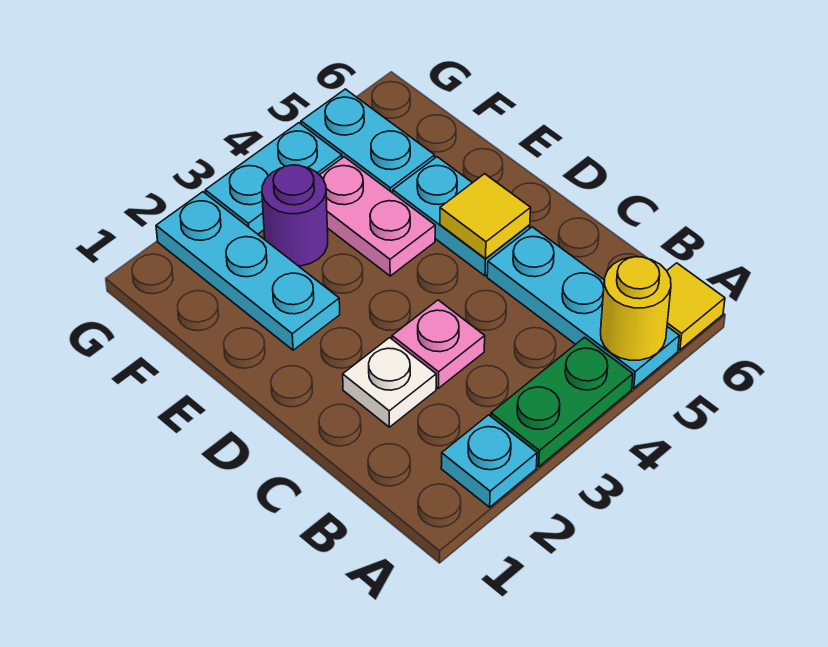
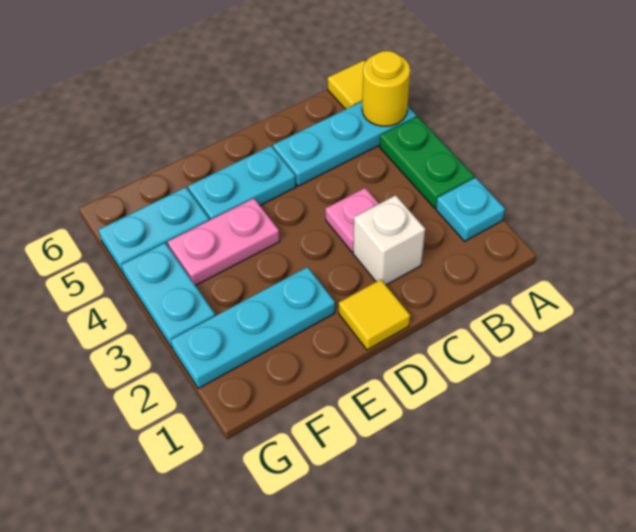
white plate C2 level 1 -> white brick C2 level 1
yellow tile D5 level 2 -> yellow tile D1 level 1
purple round brick F3 level 1 -> none

